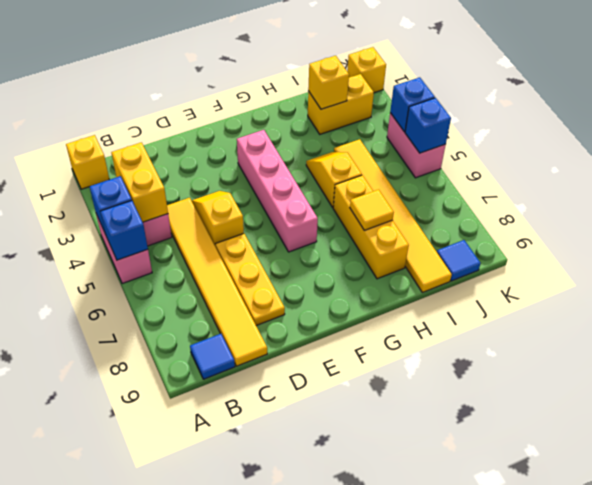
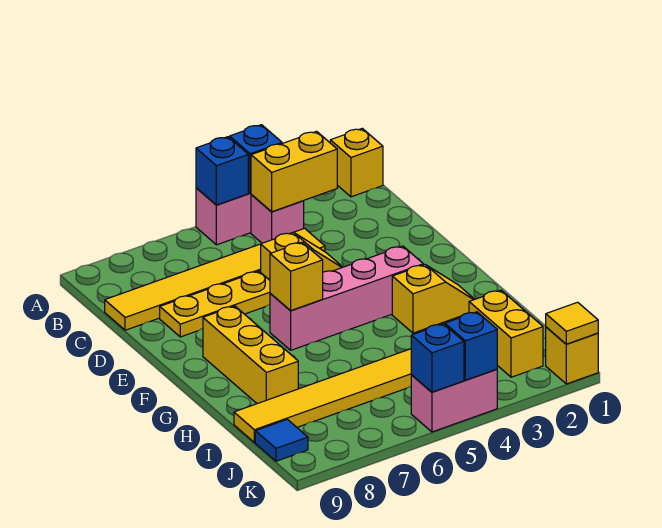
blue tile B9 level 1 -> none
yellow slope H4:H5 level 1 top 5 -> yellow slope G2:G3 level 1 top 3
yellow brick H6:H8 level 1 -> yellow brick F8:H8 level 1
yellow tile H7 level 2 -> yellow tile K1 level 2
yellow brick I2 level 2 -> yellow brick F6 level 2

